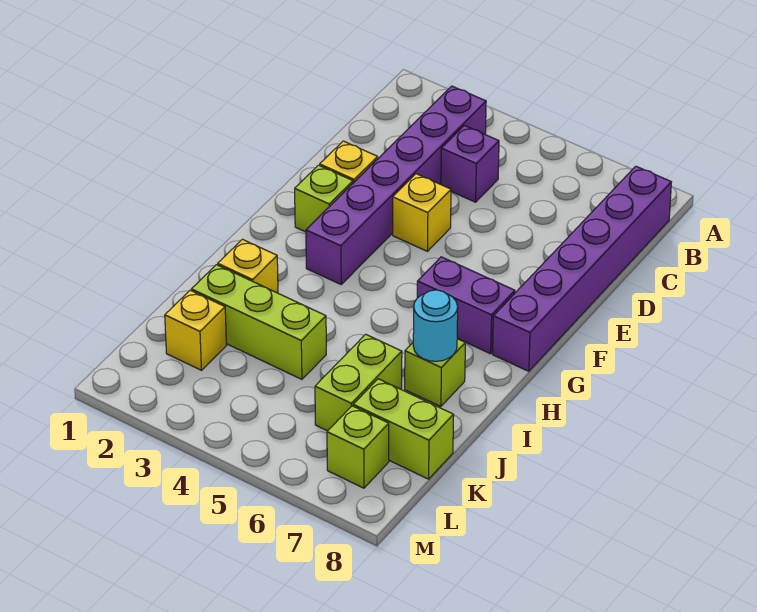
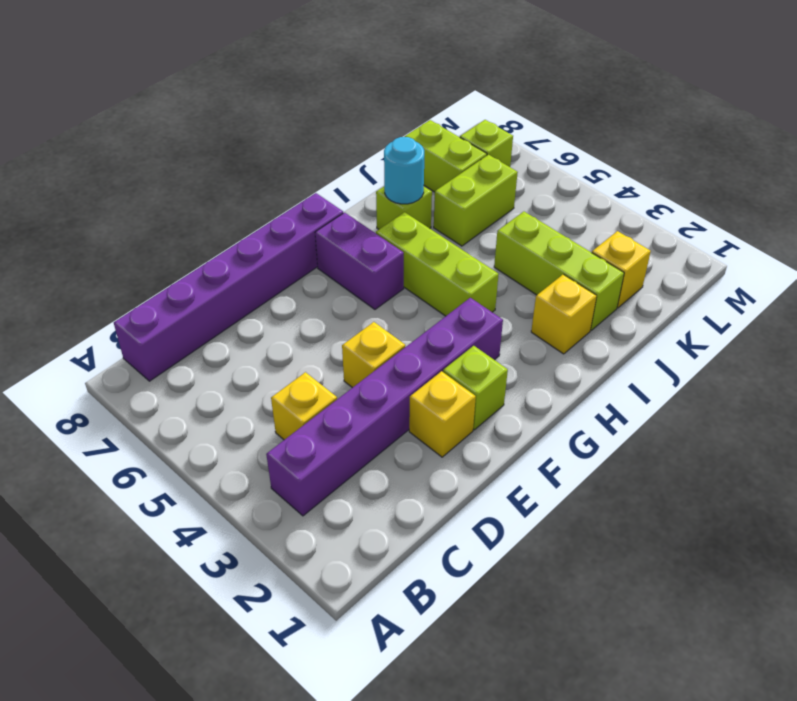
purple brick C4 level 1 -> yellow brick C4 level 1
none -> lime brick H4:H6 level 1

